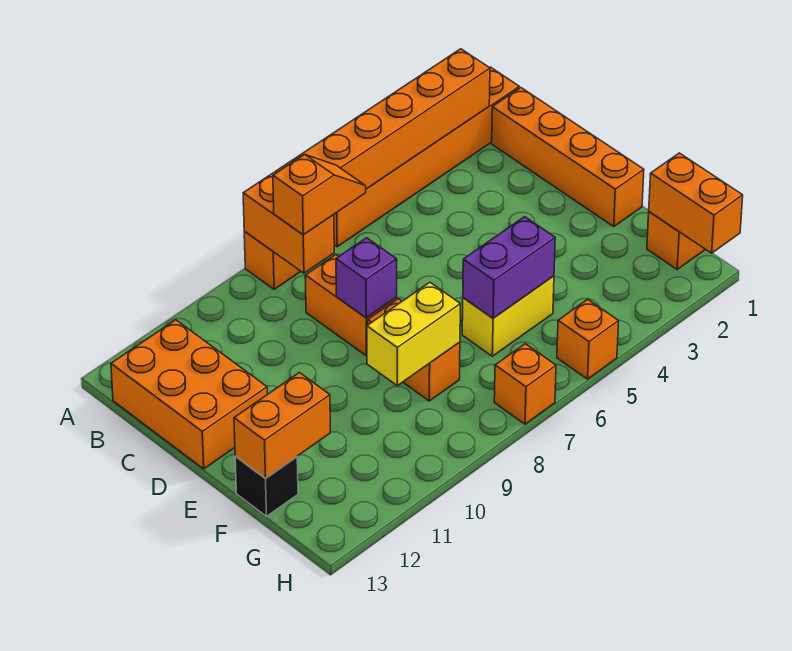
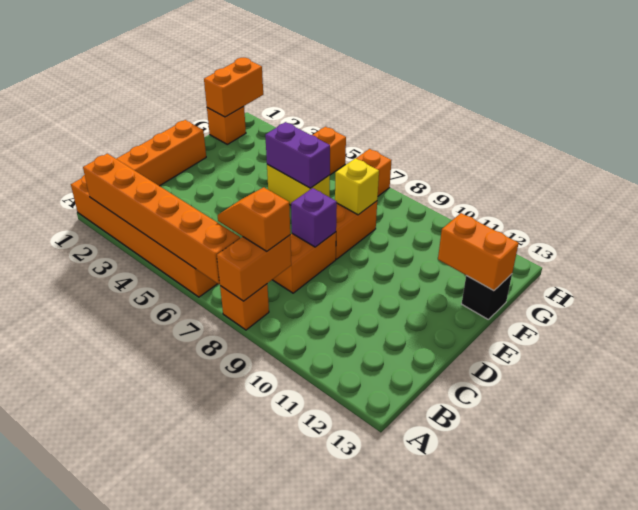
orange brick B12:D13 level 1 -> none
yellow brick F8:F9 level 2 -> yellow brick F8 level 2

